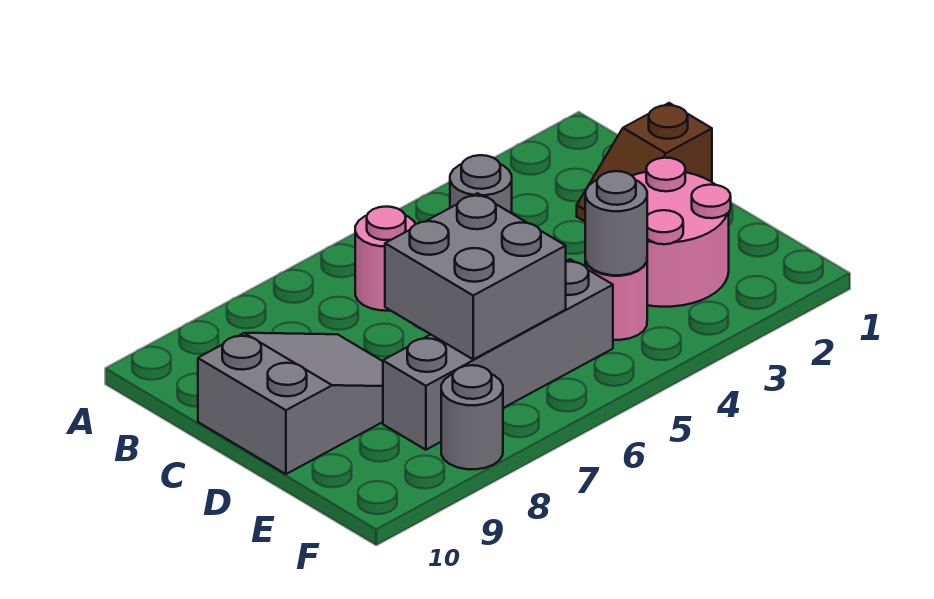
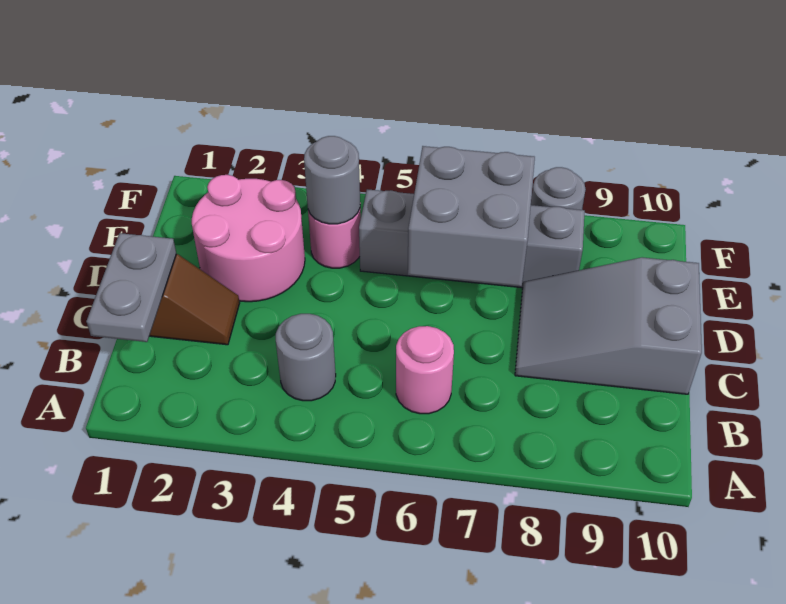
none -> grey plate B1:C1 level 2

